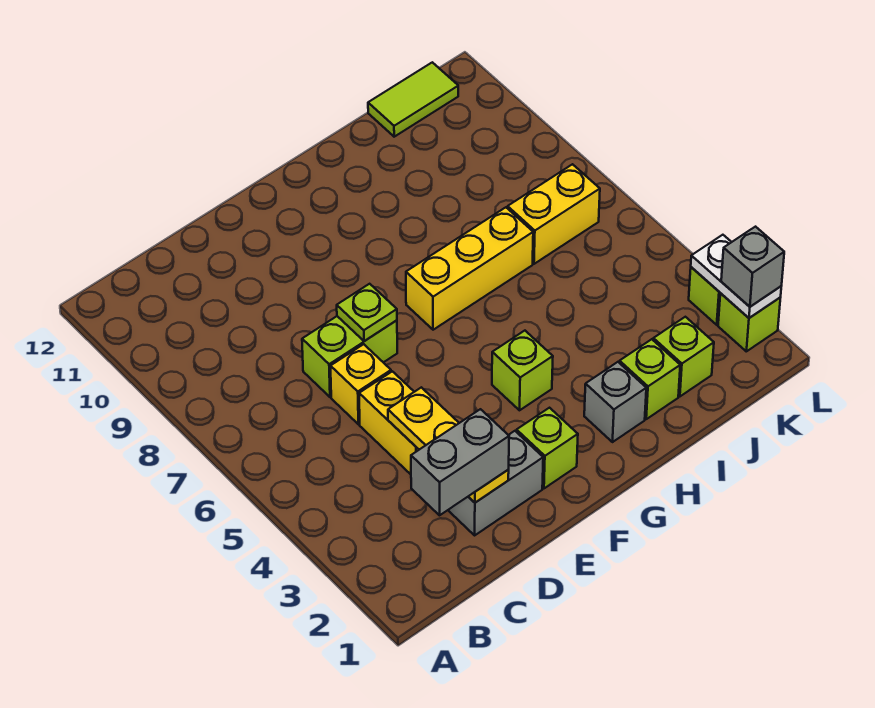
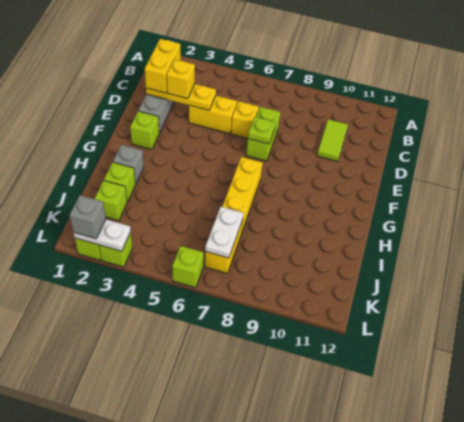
grey brick C2:D2 level 3 -> yellow brick C2:D2 level 3
none -> yellow brick D3 level 3
lime brick G4 level 1 -> lime brick L6 level 1
none -> white plate J7:K7 level 2
lime tile J12:K12 level 1 -> lime tile C10:D10 level 1

